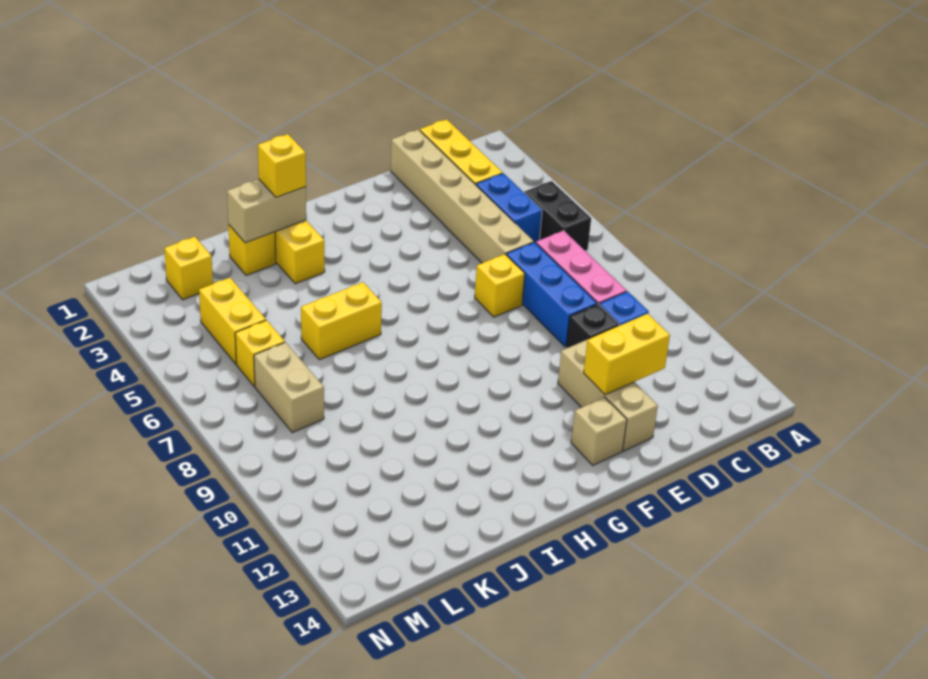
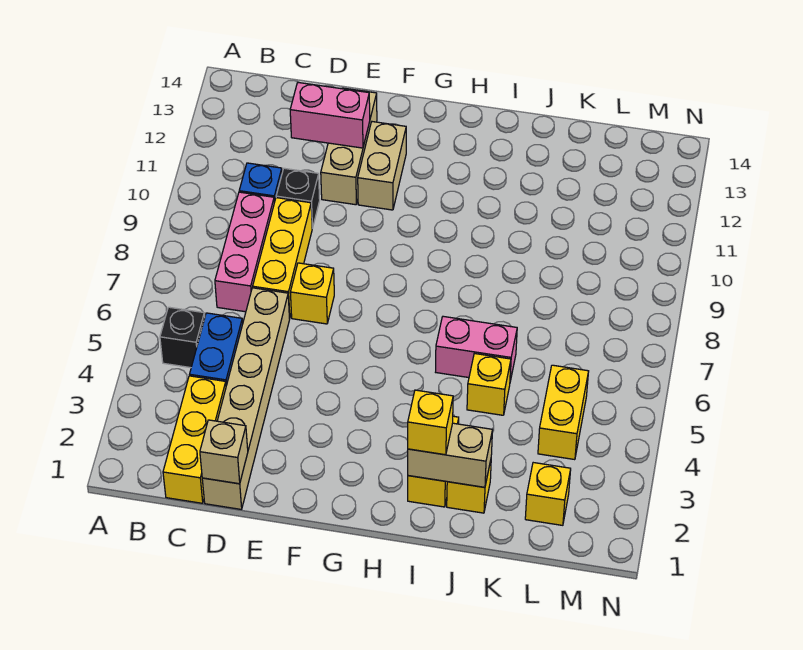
black brick B5:B6 level 1 -> black brick B5 level 1
blue brick D7:D9 level 1 -> yellow brick D7:D9 level 1
yellow brick D12:E12 level 2 -> pink brick D12:E12 level 2
tan brick F13 level 1 -> tan brick D1 level 2
yellow brick I6:J6 level 1 -> pink brick I6:J6 level 1
yellow brick L6 level 1 -> yellow brick J5 level 1
tan brick L7:L8 level 1 -> tan brick F11:F12 level 1

